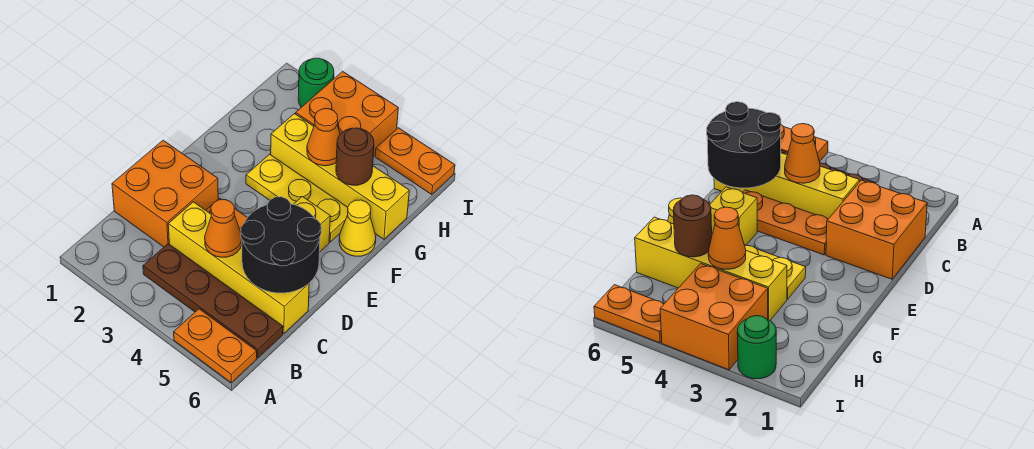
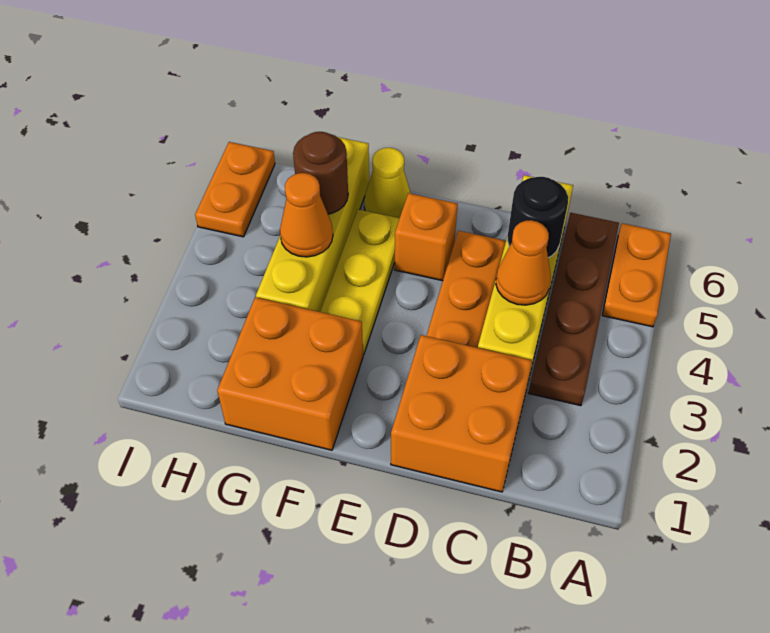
black round brick C5:D6 level 2 -> black round brick C5 level 2
yellow brick E5 level 1 -> orange brick E5 level 1
orange brick H3:I4 level 1 -> orange brick F1:G2 level 1
green round brick I2 level 1 -> none

